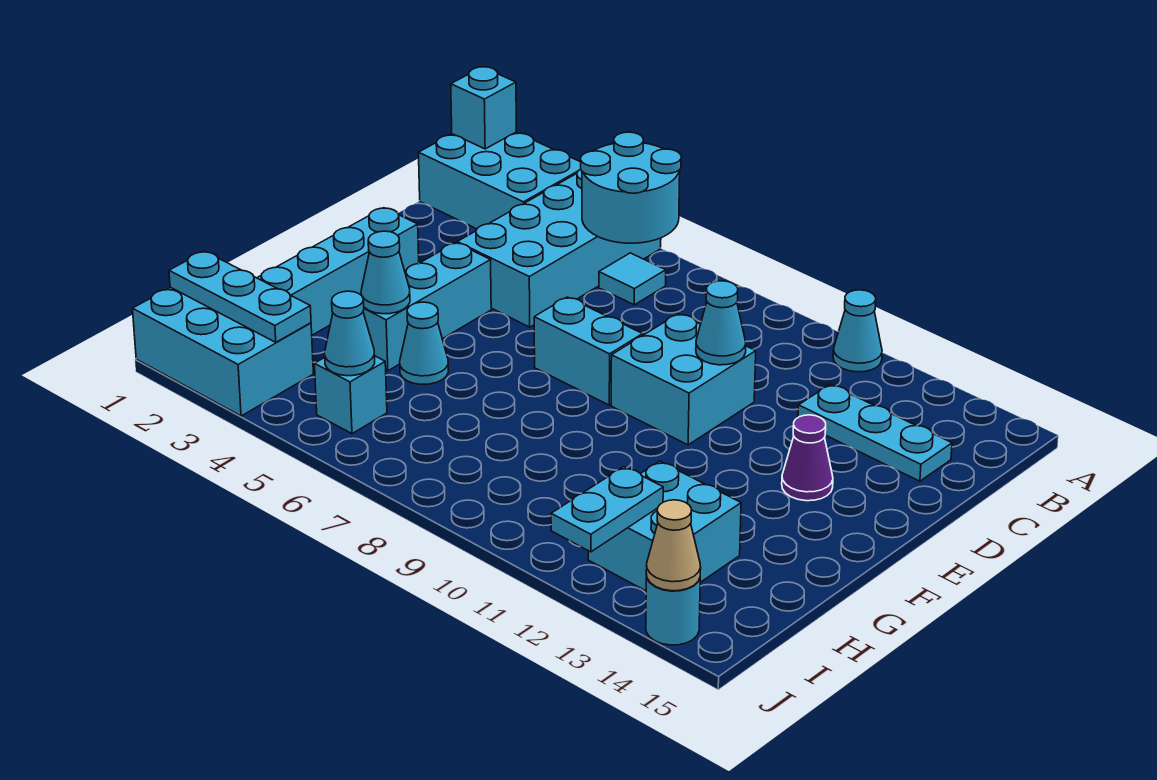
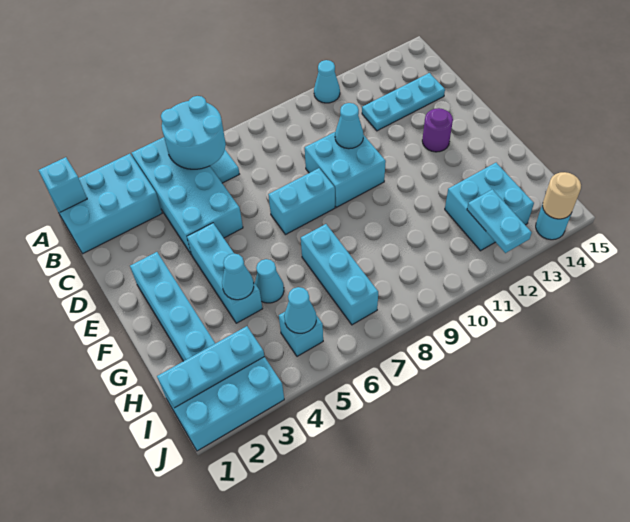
purple cone E13 level 1 -> purple round brick E13 level 1
none -> cyan brick G7:I7 level 1
tan cone J14 level 2 -> tan round brick J14 level 2

